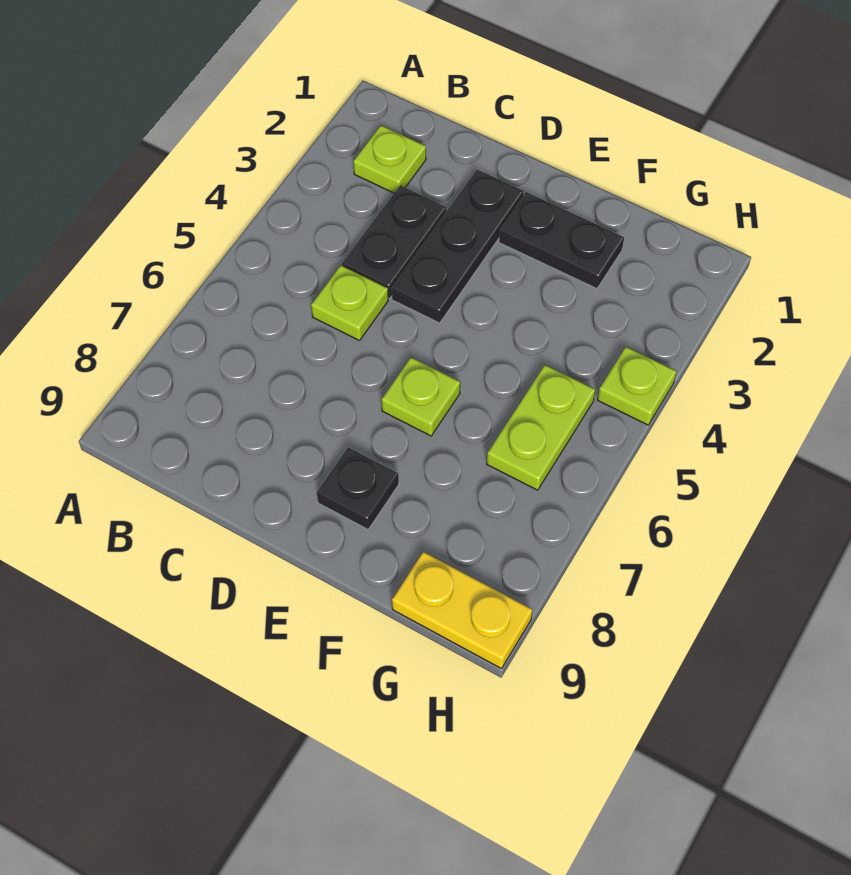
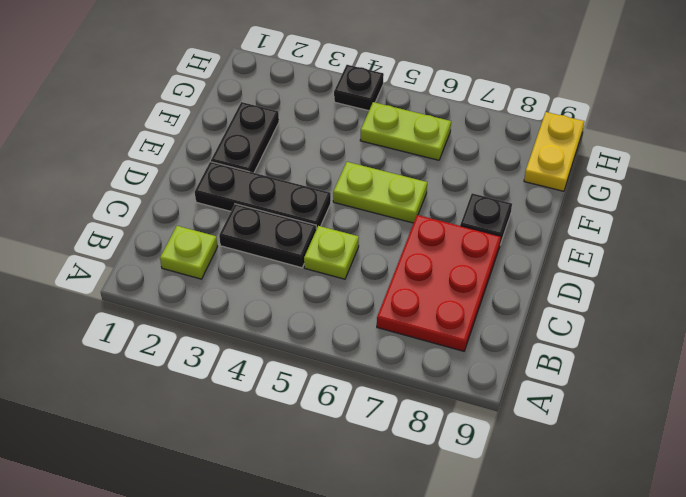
none -> red plate B7:D8 level 1
lime plate E6 level 1 -> lime plate E5:E6 level 1
lime plate H4 level 1 -> black plate H4 level 1

